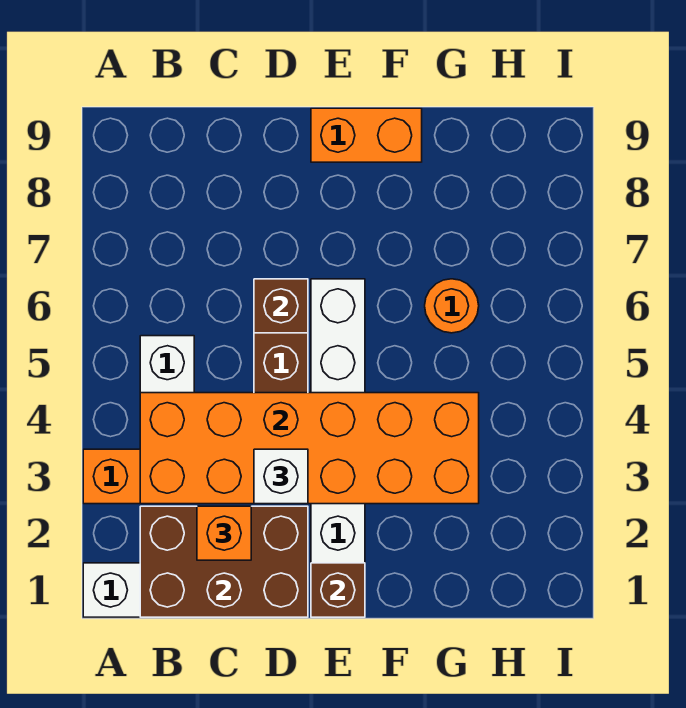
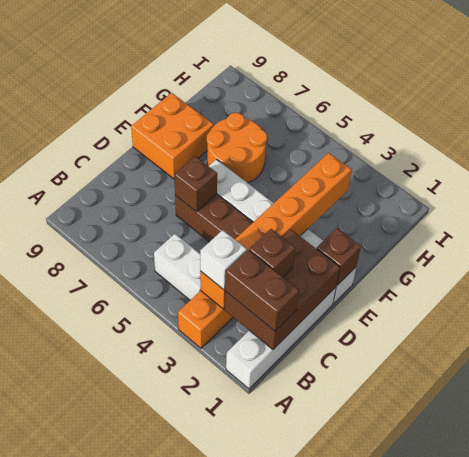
none -> brown brick B1:B2 level 3
orange brick B3:G4 level 2 -> orange brick B3:G3 level 2
orange brick C2 level 3 -> brown brick C2 level 3
white brick D3 level 3 -> white brick B3 level 3
orange brick E9:F9 level 1 -> orange brick E8:F9 level 1
orange round brick G6 level 1 -> orange round brick F6:G7 level 1

